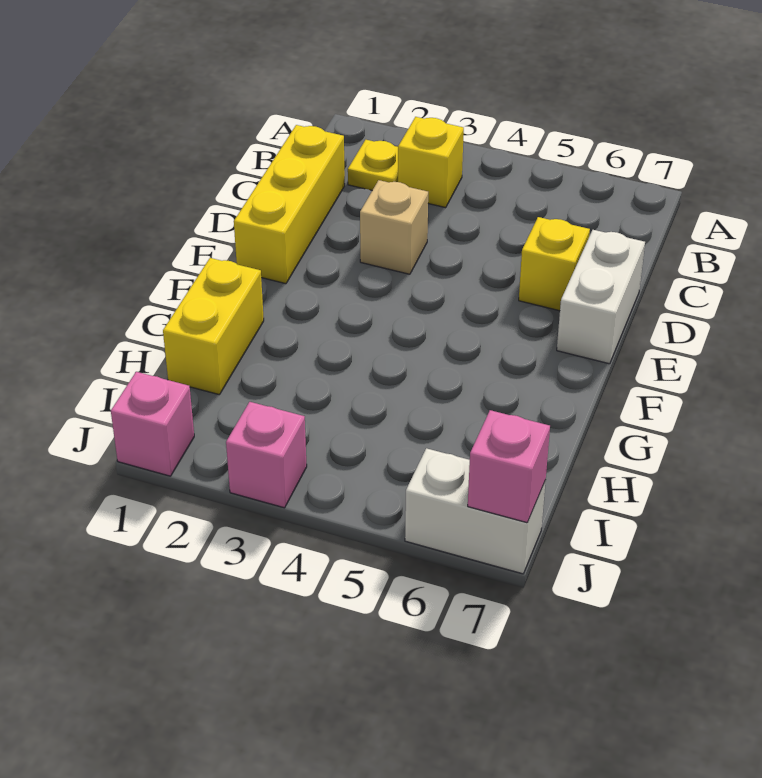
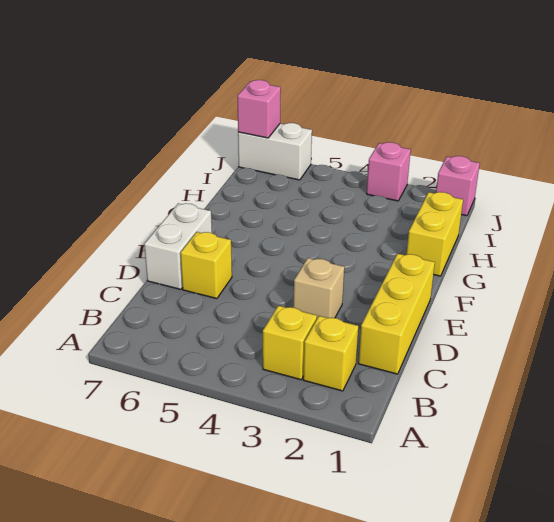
yellow plate B2 level 1 -> yellow brick B2 level 1

